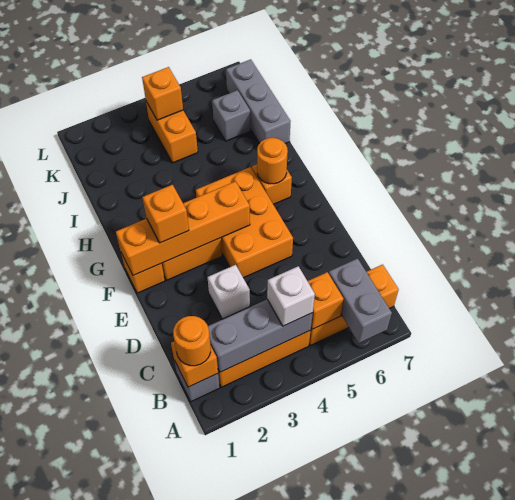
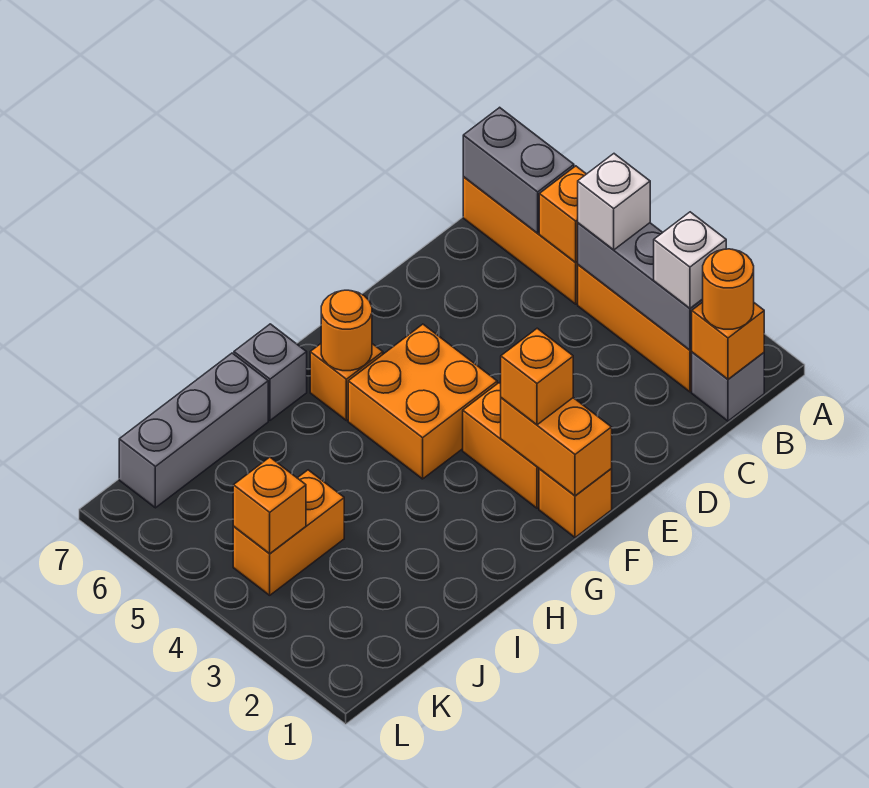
grey brick A6:B6 level 2 -> grey brick B6:B7 level 2
white brick D3 level 1 -> white brick B2 level 3
orange brick E4:G5 level 1 -> orange brick F4:G5 level 1
orange brick F1:F4 level 2 -> orange brick F1:F2 level 2
grey brick J6 level 1 -> grey brick H7 level 1

